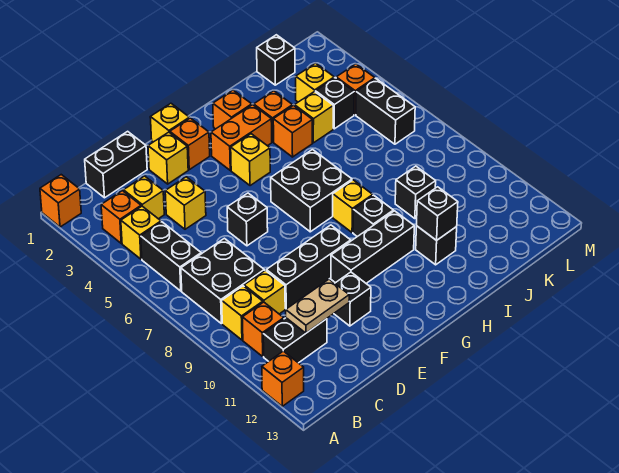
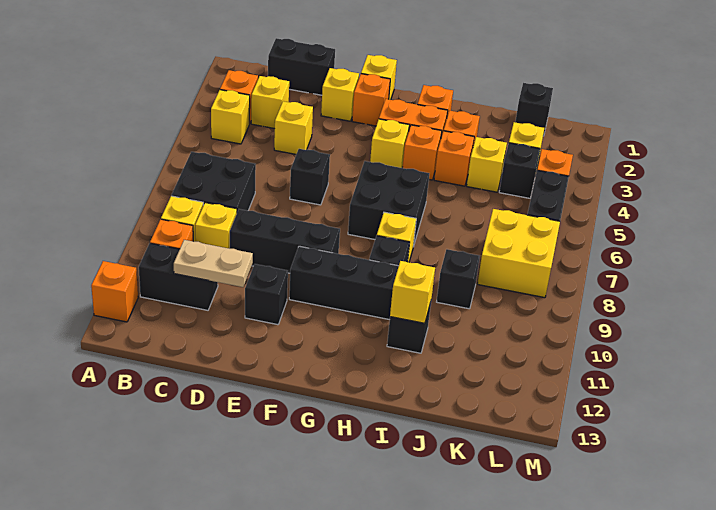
orange brick A1 level 1 -> orange brick H4 level 1
black brick B5:B6 level 1 -> none
black brick I11 level 2 -> yellow brick I11 level 2
none -> yellow brick K7:L8 level 1

